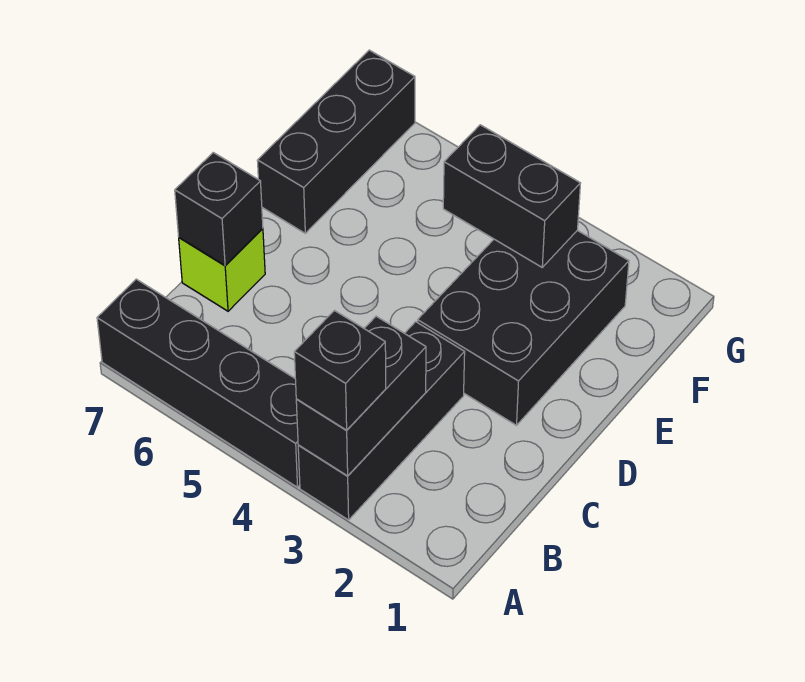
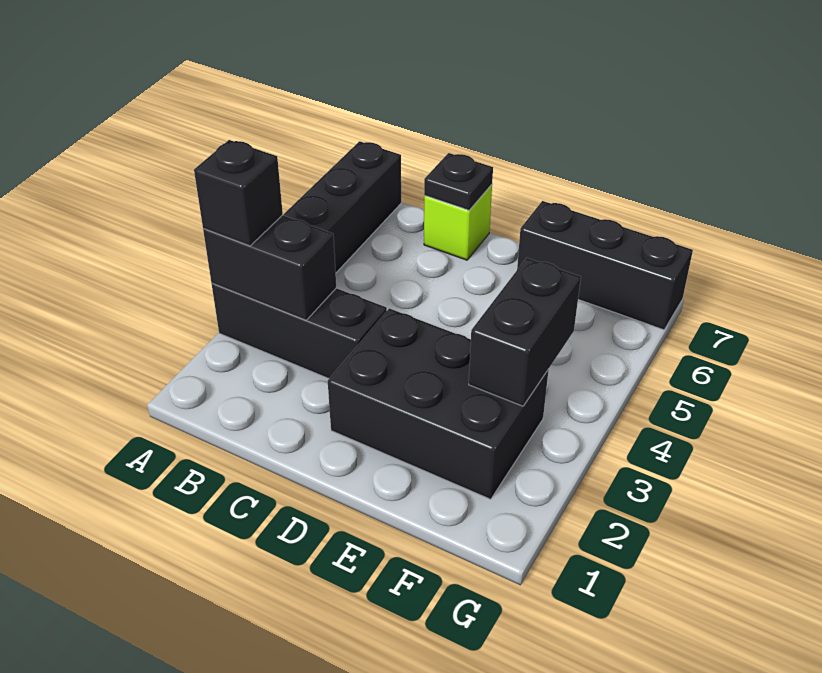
black brick C7 level 2 -> black plate C7 level 2

